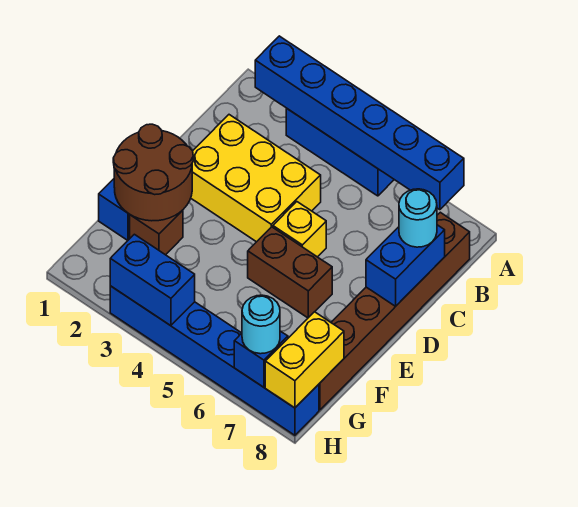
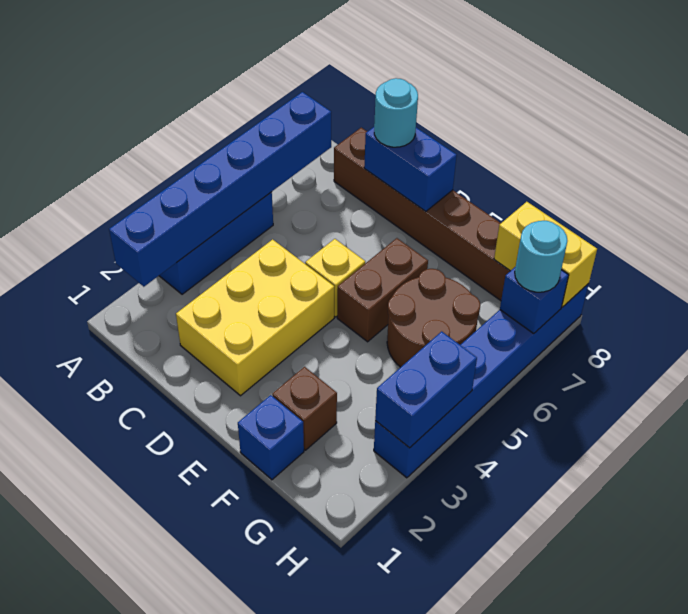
brown round brick E1:F2 level 2 -> brown round brick F5:G6 level 1

